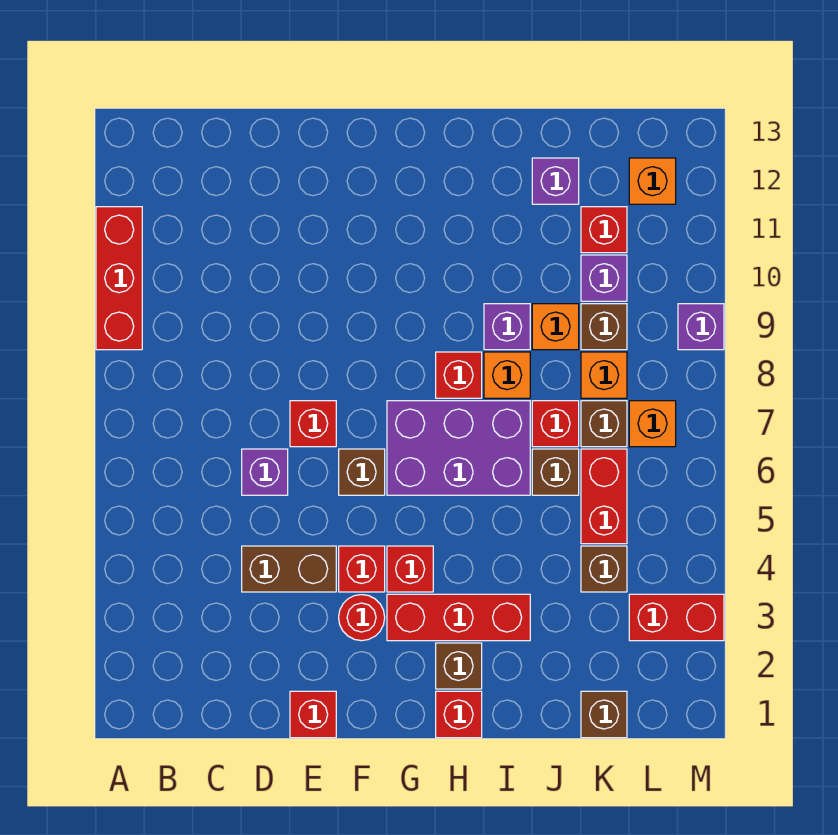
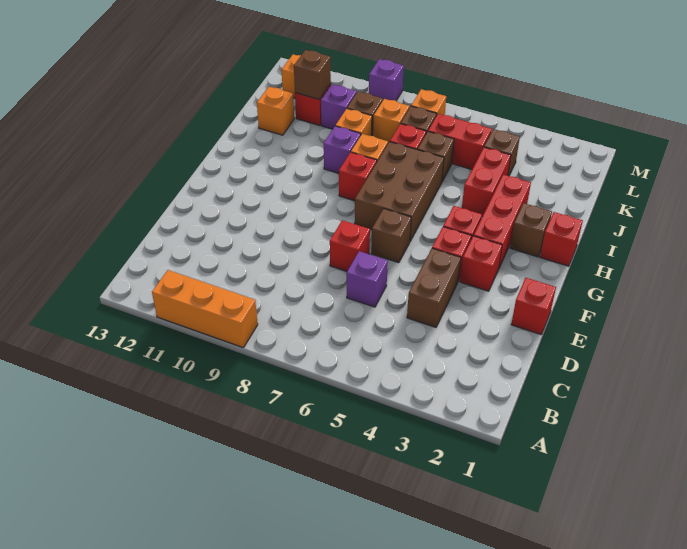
red brick A9:A11 level 1 -> orange brick A9:A11 level 1
red round brick F3 level 1 -> red brick F3 level 1
purple brick G6:I7 level 1 -> brown brick G6:I7 level 1
purple brick J12 level 1 -> orange brick J12 level 1
brown brick K1 level 1 -> brown brick K11 level 2
red brick L3:M3 level 1 -> red brick I4:J4 level 1

